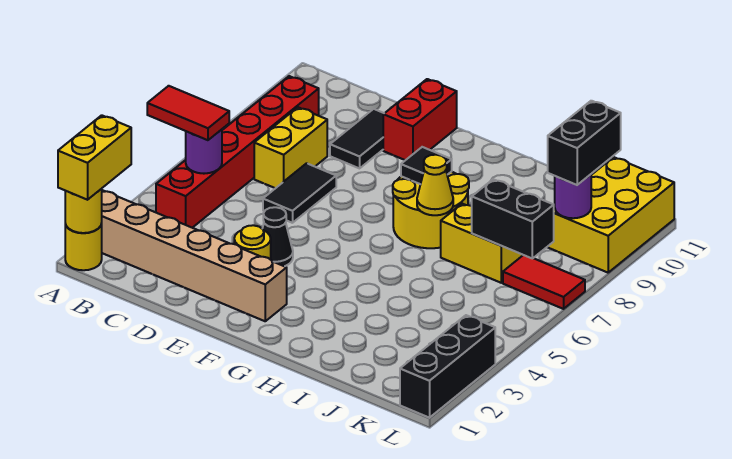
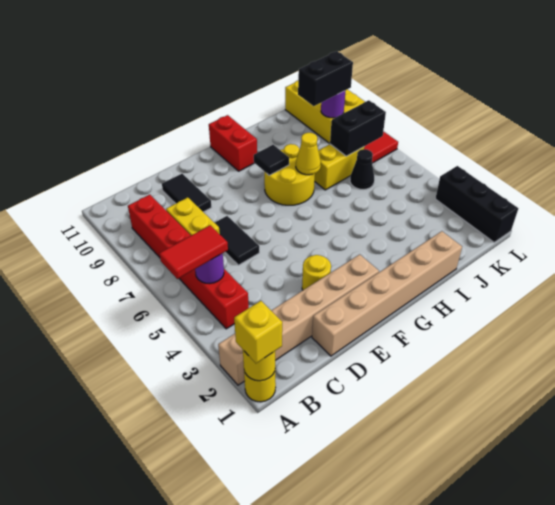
yellow brick A1:A2 level 3 -> yellow brick A1 level 3
none -> tan brick D1:I1 level 1
black cone E4 level 1 -> black cone J6 level 1
red brick E10:E11 level 1 -> red brick G10:G11 level 1
black brick K9:K10 level 3 -> black brick J9:K9 level 3

